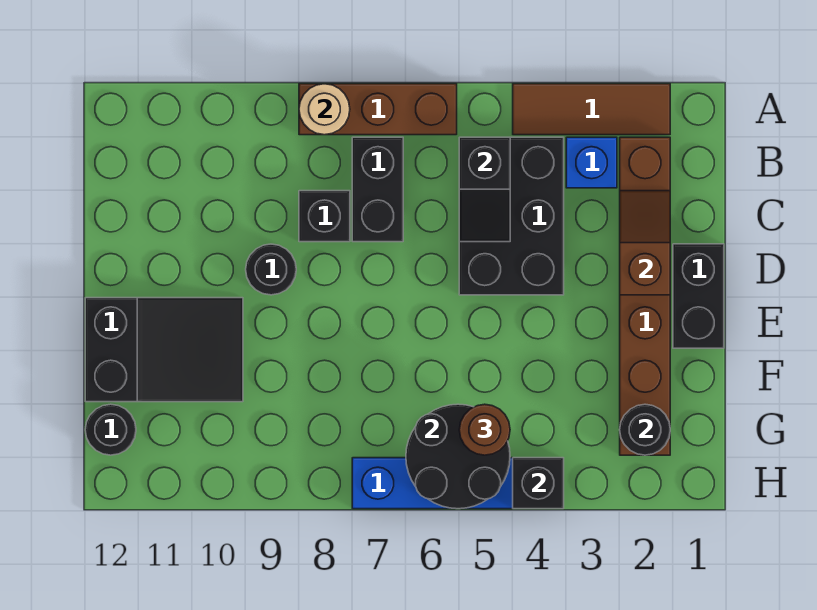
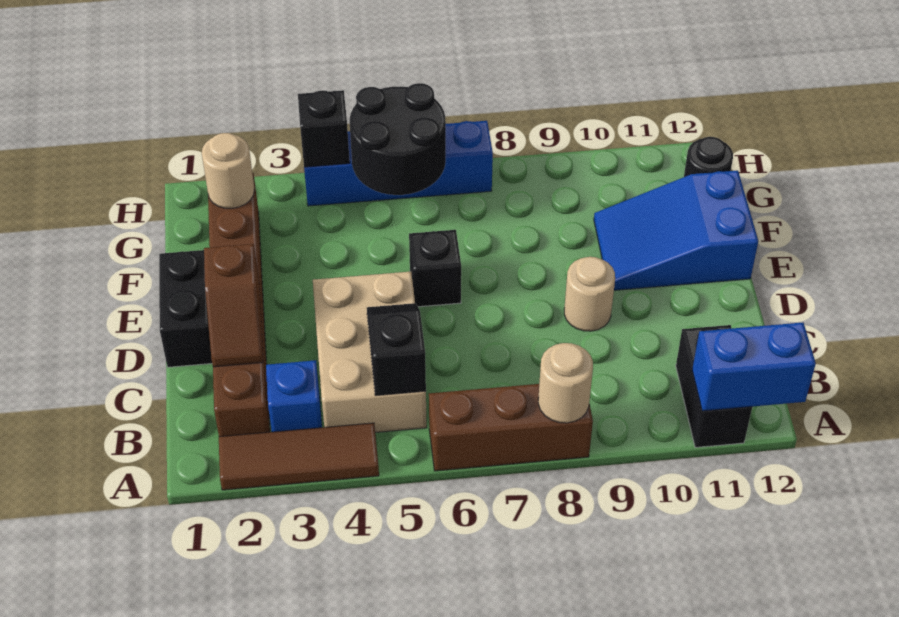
none -> blue brick A11:A12 level 2
black brick B4:D5 level 1 -> tan brick B4:D5 level 1
black brick B7:C7 level 1 -> black brick A11:B11 level 1
black brick C8 level 1 -> black brick E6 level 1
black round brick D9 level 1 -> tan round brick D9 level 1
black slope E10:F12 level 1 top 12 -> blue slope E10:F12 level 1 top 12
black round brick G2 level 2 -> tan round brick G2 level 2
brown round brick G5 level 3 -> none

